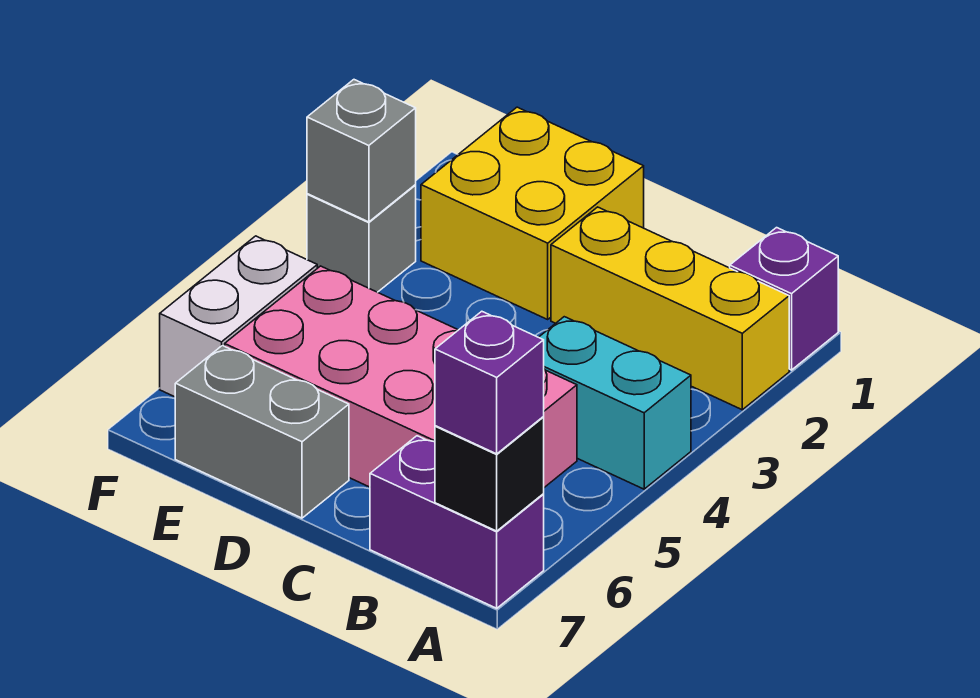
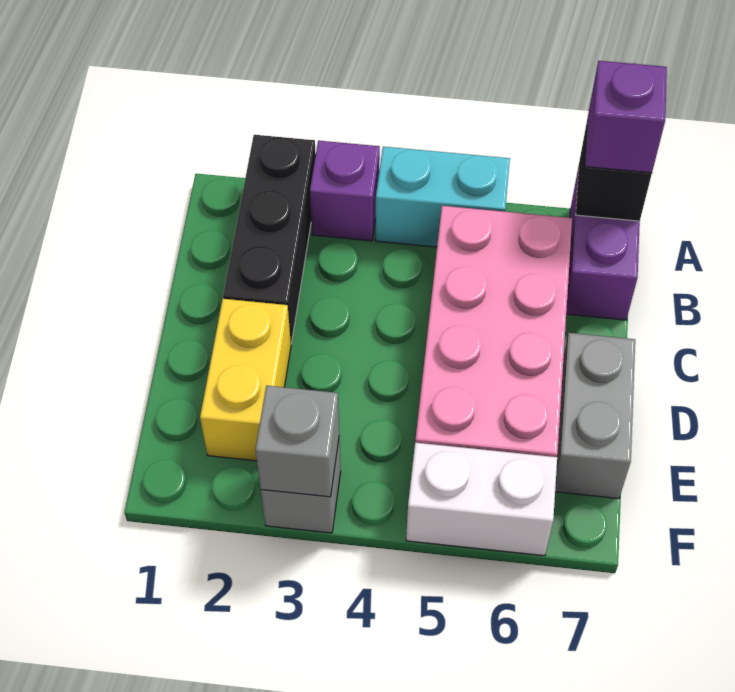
purple brick A1 level 1 -> purple brick A3 level 1
yellow brick A2:C2 level 1 -> black brick A2:C2 level 1
cyan brick A4:B4 level 1 -> cyan brick A4:A5 level 1
yellow brick D1:E2 level 1 -> yellow brick D2:E2 level 1

